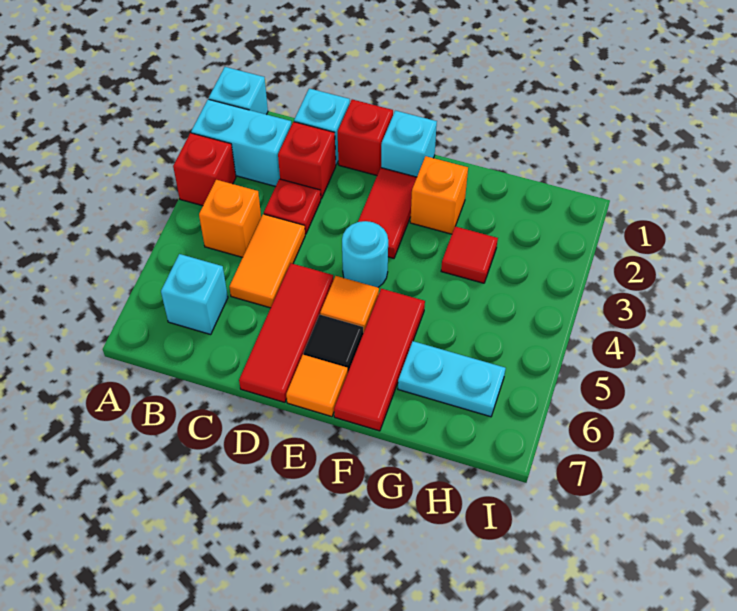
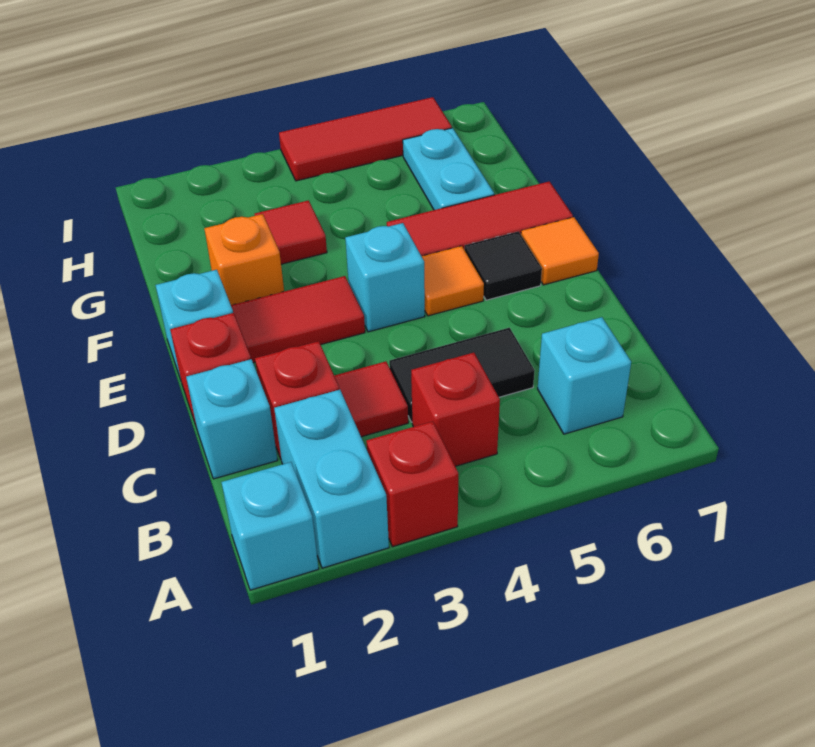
orange brick B4 level 1 -> red brick B4 level 1
red plate C3 level 1 -> red tile C3 level 1
orange tile C4:C5 level 1 -> black tile C4:C5 level 1
red tile D5:D7 level 1 -> red tile I4:I6 level 1
cyan round brick E4 level 1 -> cyan brick E4 level 1

